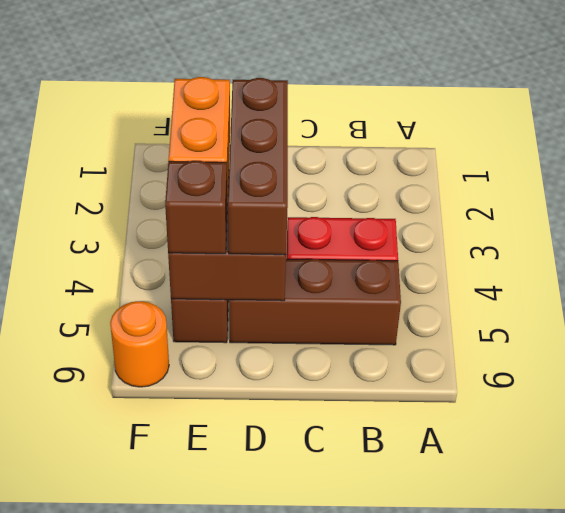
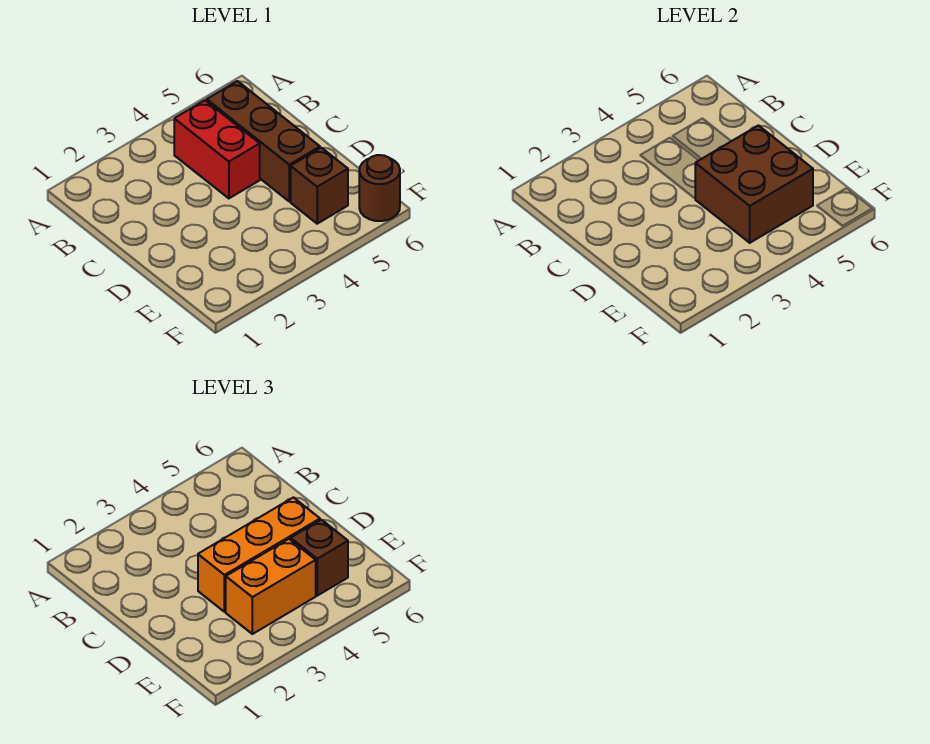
brown brick D3:D5 level 3 -> orange brick D3:D5 level 3
orange round brick F6 level 1 -> brown round brick F6 level 1

